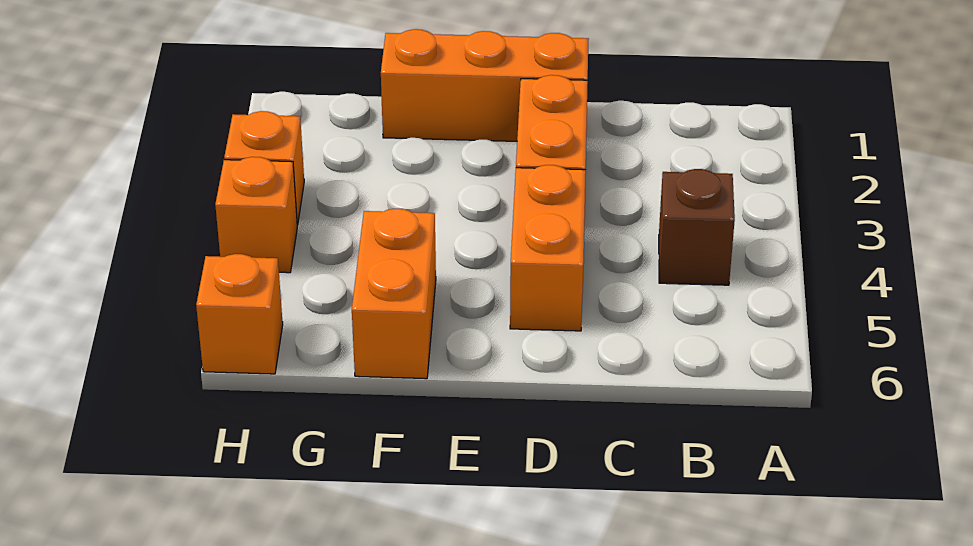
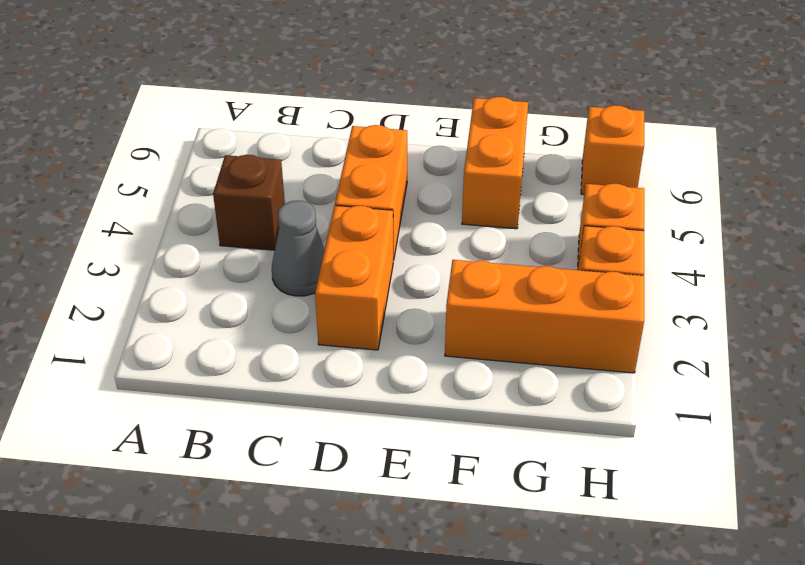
none -> grey cone C3 level 1
orange brick D1:F1 level 1 -> orange brick F2:H2 level 1

